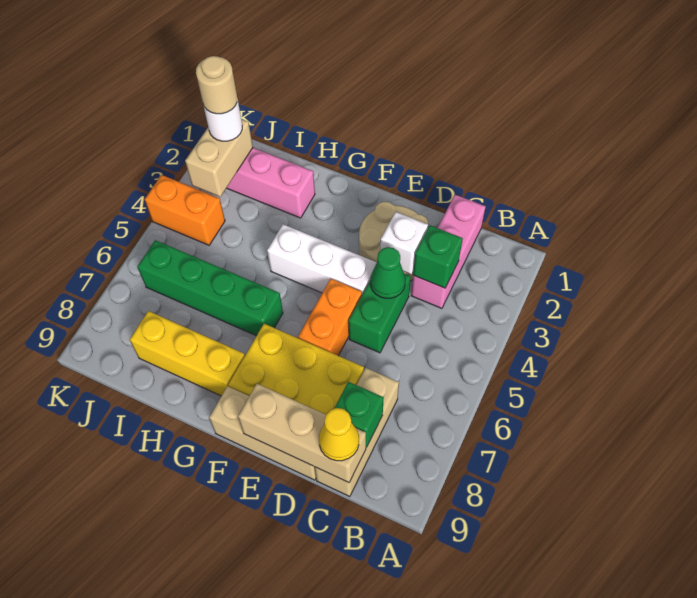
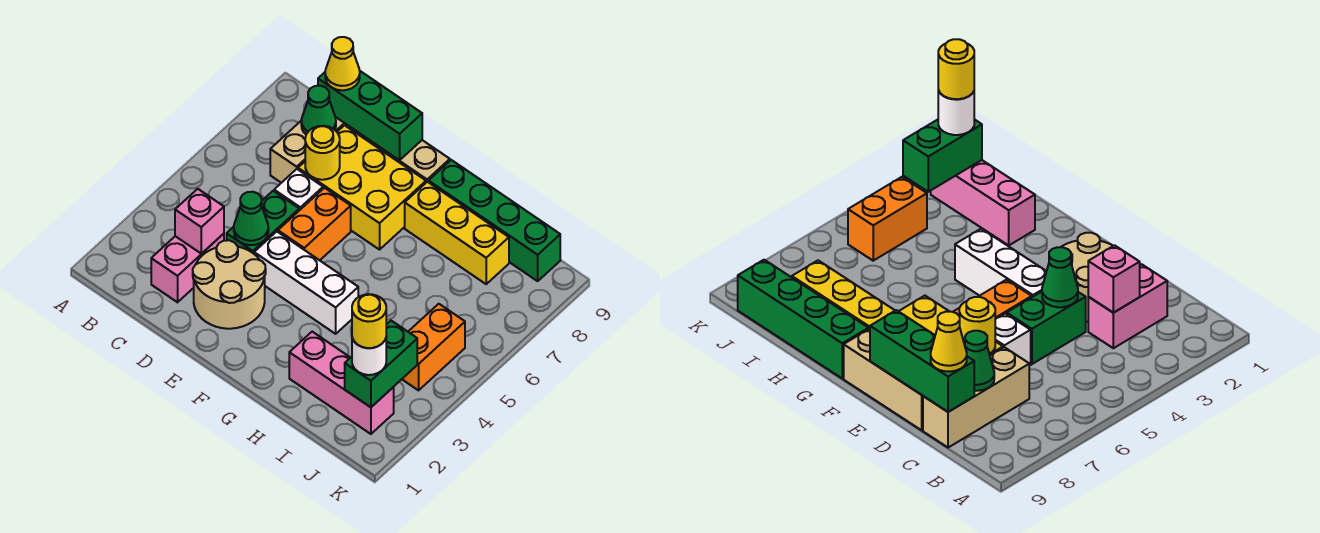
pink brick C1:C3 level 1 -> pink brick C2:C3 level 1
green brick C3 level 2 -> pink brick C3 level 2
green brick C8 level 2 -> green cone C8 level 2
tan brick C9:E9 level 2 -> green brick C9:E9 level 2
white brick D3 level 2 -> white brick D6 level 1
none -> yellow round brick D7 level 2
green brick G6:J6 level 1 -> green brick G9:J9 level 1
tan brick J2:J3 level 2 -> green brick J2:J3 level 2
tan round brick J2 level 4 -> yellow round brick J2 level 4
orange brick J4:K4 level 1 -> orange brick J4:J5 level 1

